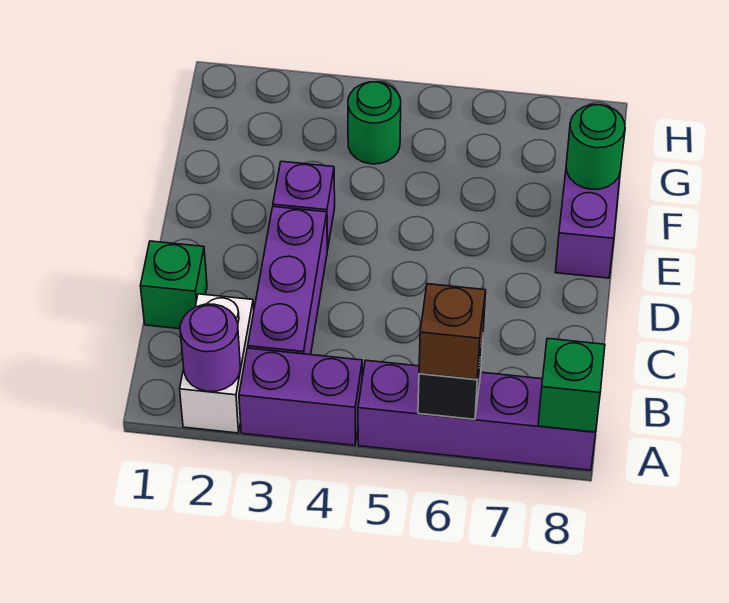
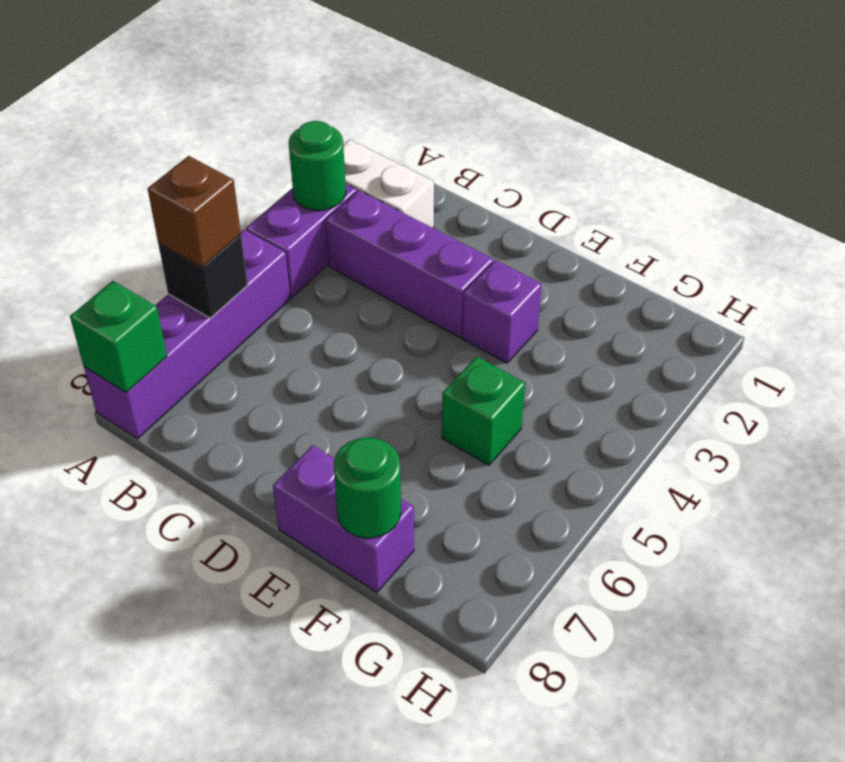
purple round brick A2 level 2 -> none
green brick C1 level 1 -> green brick F5 level 1
green round brick G4 level 1 -> green round brick A3 level 2

